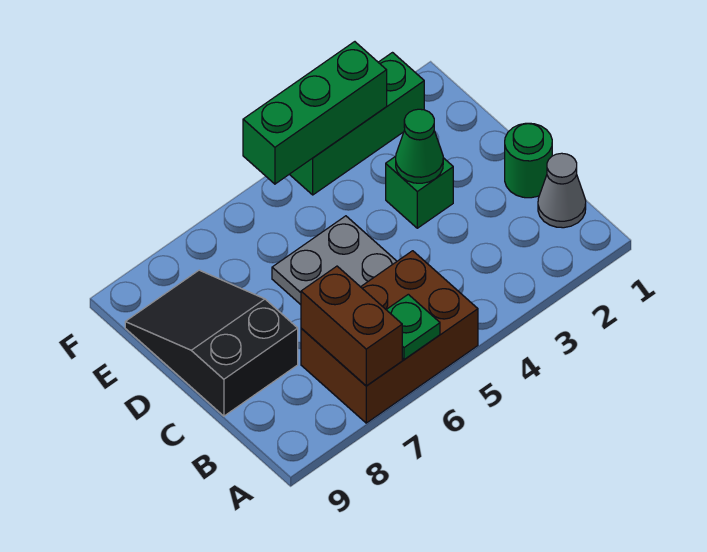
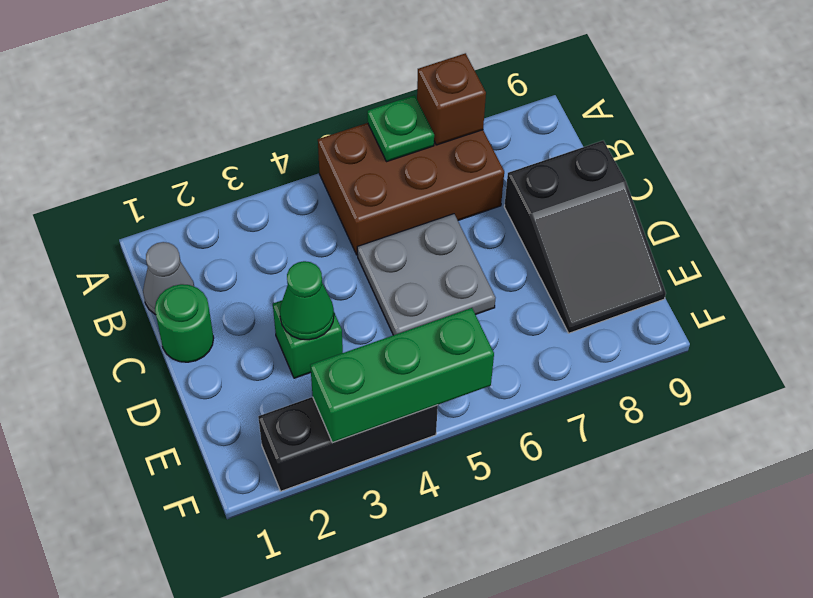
brown brick A7:B7 level 2 -> brown brick A7 level 2
green brick F2:F4 level 1 -> black brick F2:F4 level 1

